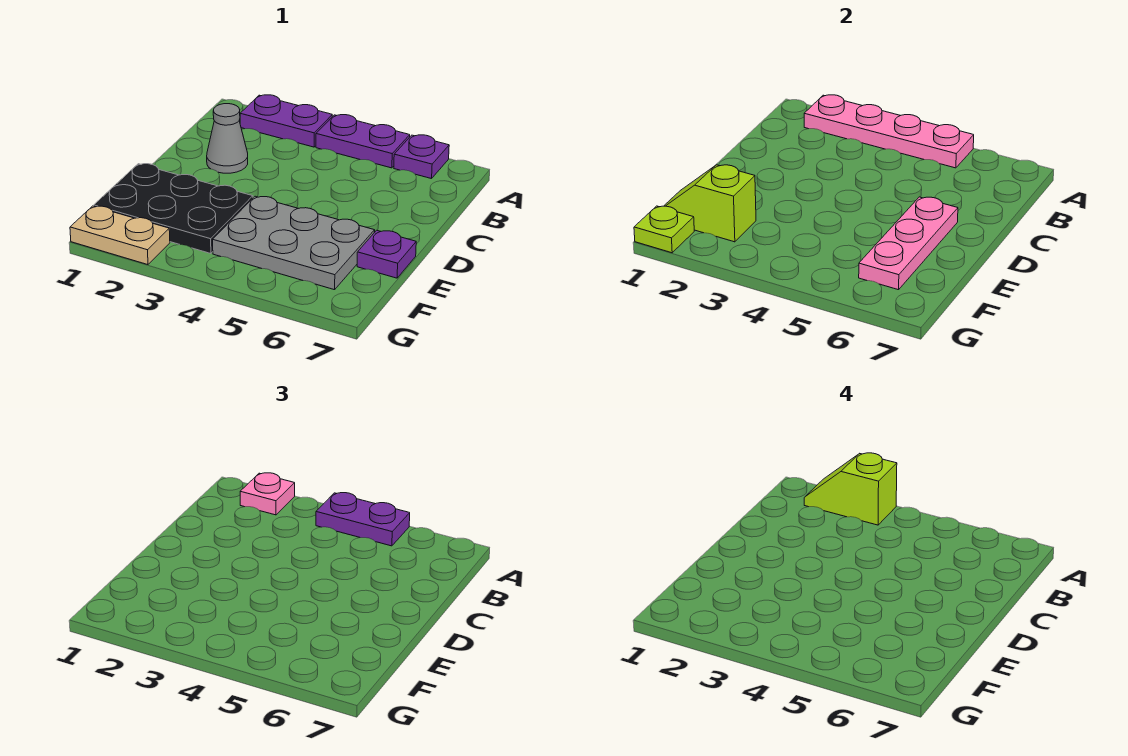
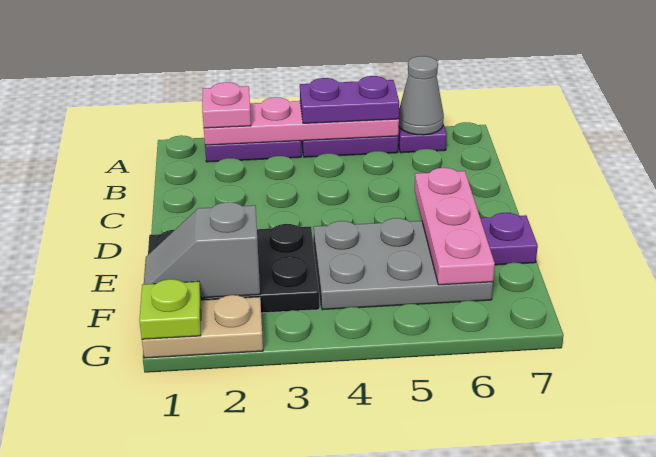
lime slope A2:A3 level 4 top 3 -> none
grey cone C2 level 1 -> grey cone A6 level 2
lime slope F1:F2 level 2 top 2 -> grey slope F1:F2 level 2 top 2

